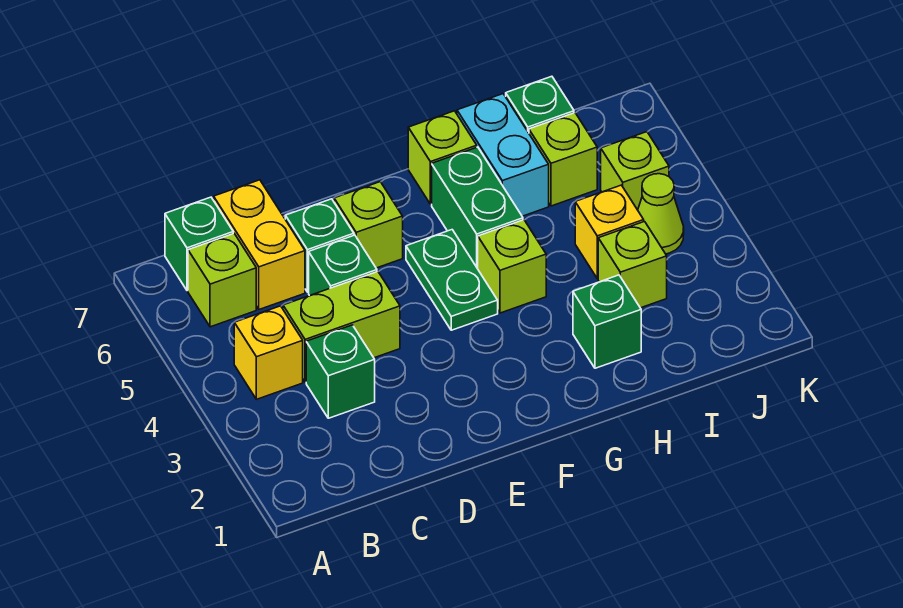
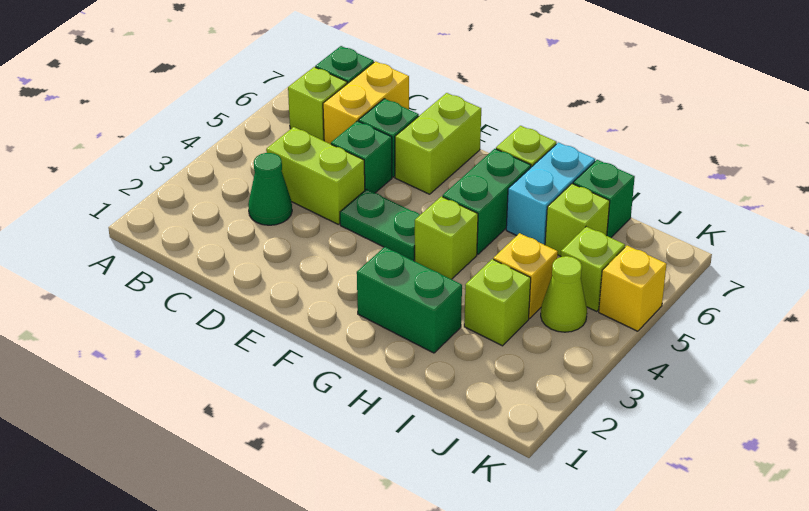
yellow brick B4 level 1 -> yellow brick K5 level 1
green brick C3 level 1 -> green cone C3 level 1
lime brick E6 level 1 -> lime brick E6:E7 level 1
green plate F4:F5 level 1 -> green plate E4:F4 level 1
green brick H2 level 1 -> green brick G2:H2 level 1

